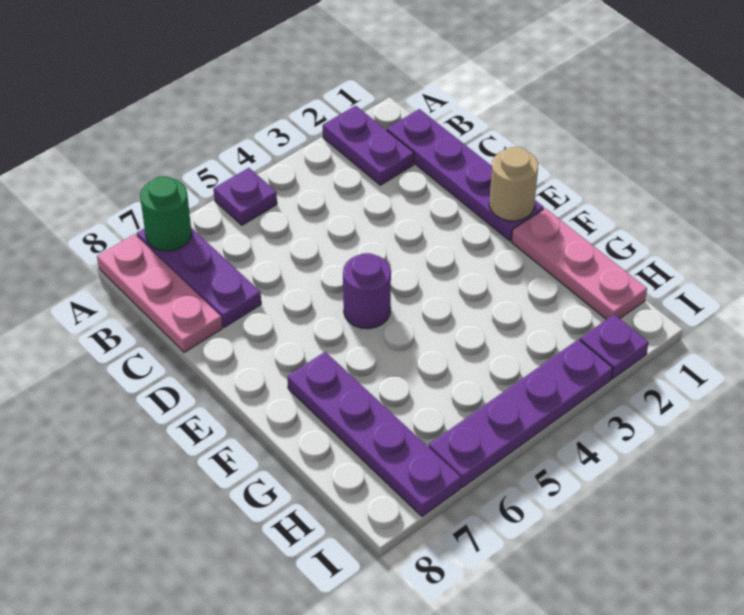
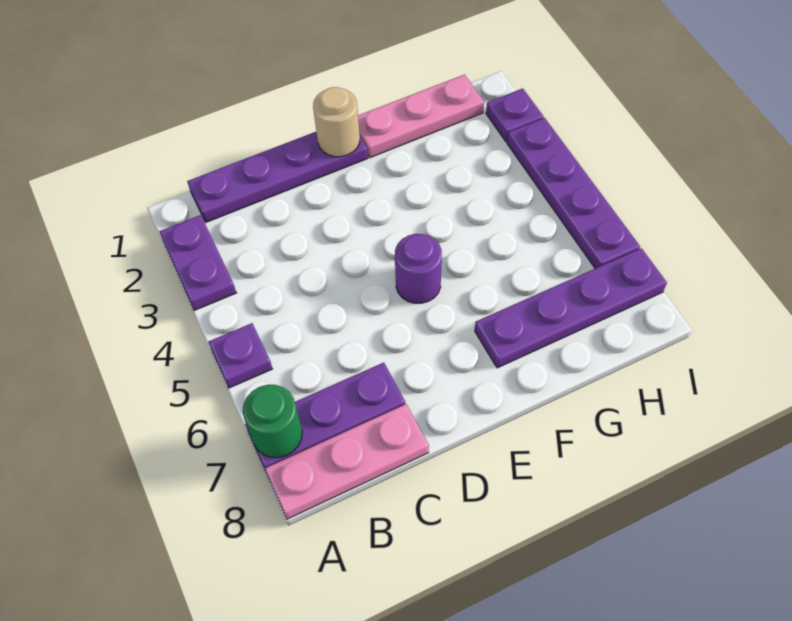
purple plate A2:B2 level 1 -> purple plate A2:A3 level 1

